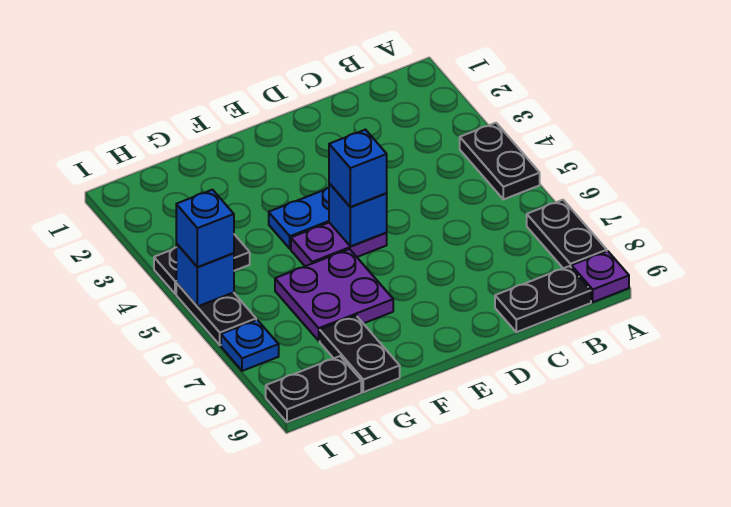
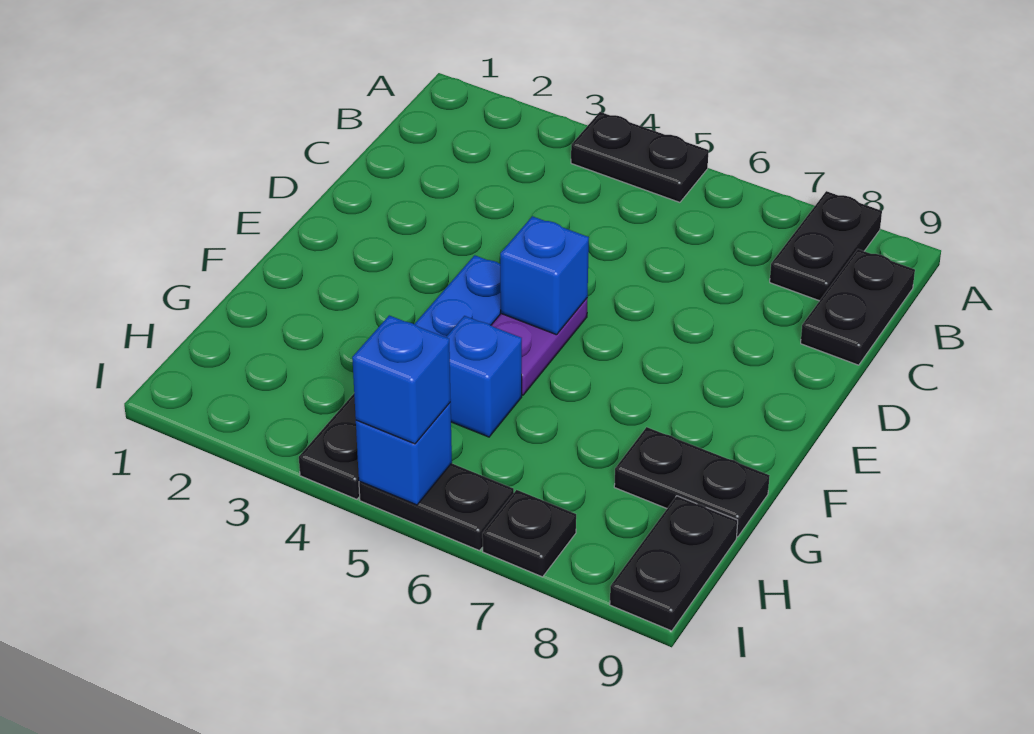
black plate A7:A8 level 1 -> black plate A8:B8 level 1
purple plate A9 level 1 -> none
blue brick E5 level 3 -> blue brick G5 level 1
purple plate F6:G7 level 1 -> none
blue plate I7 level 1 -> black plate I7 level 1

